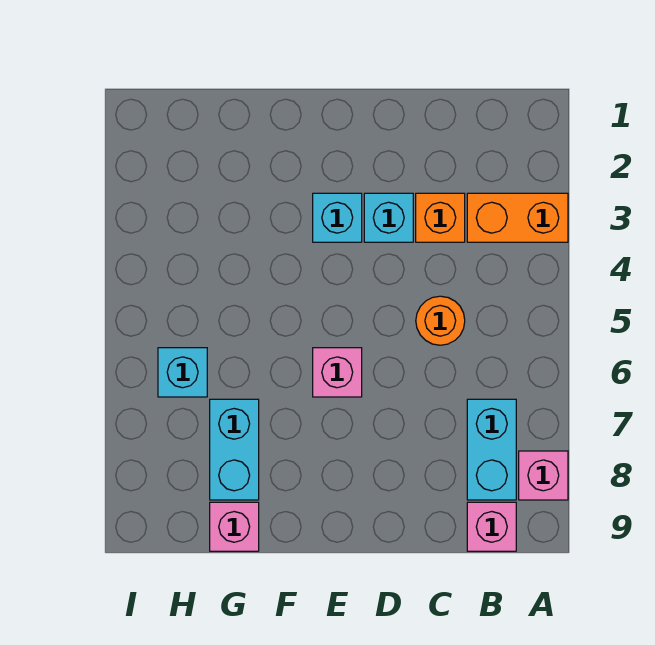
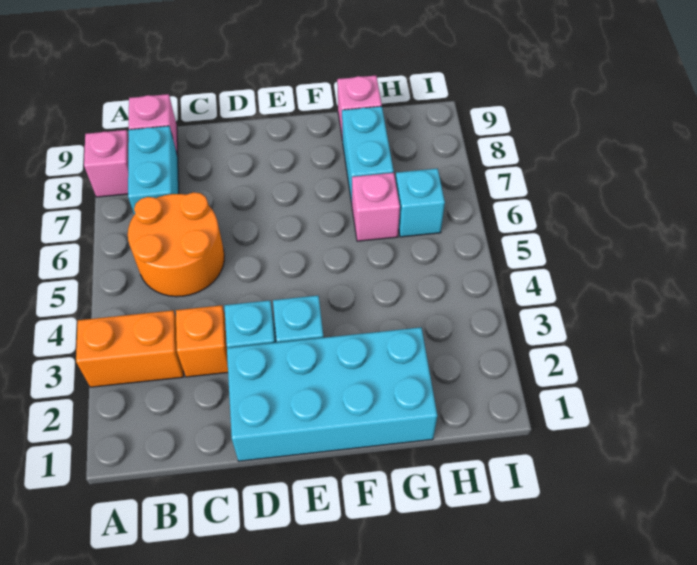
orange round brick C5 level 1 -> orange round brick B5:C6 level 1
none -> cyan brick D1:G2 level 1
pink brick E6 level 1 -> pink brick G6 level 1

